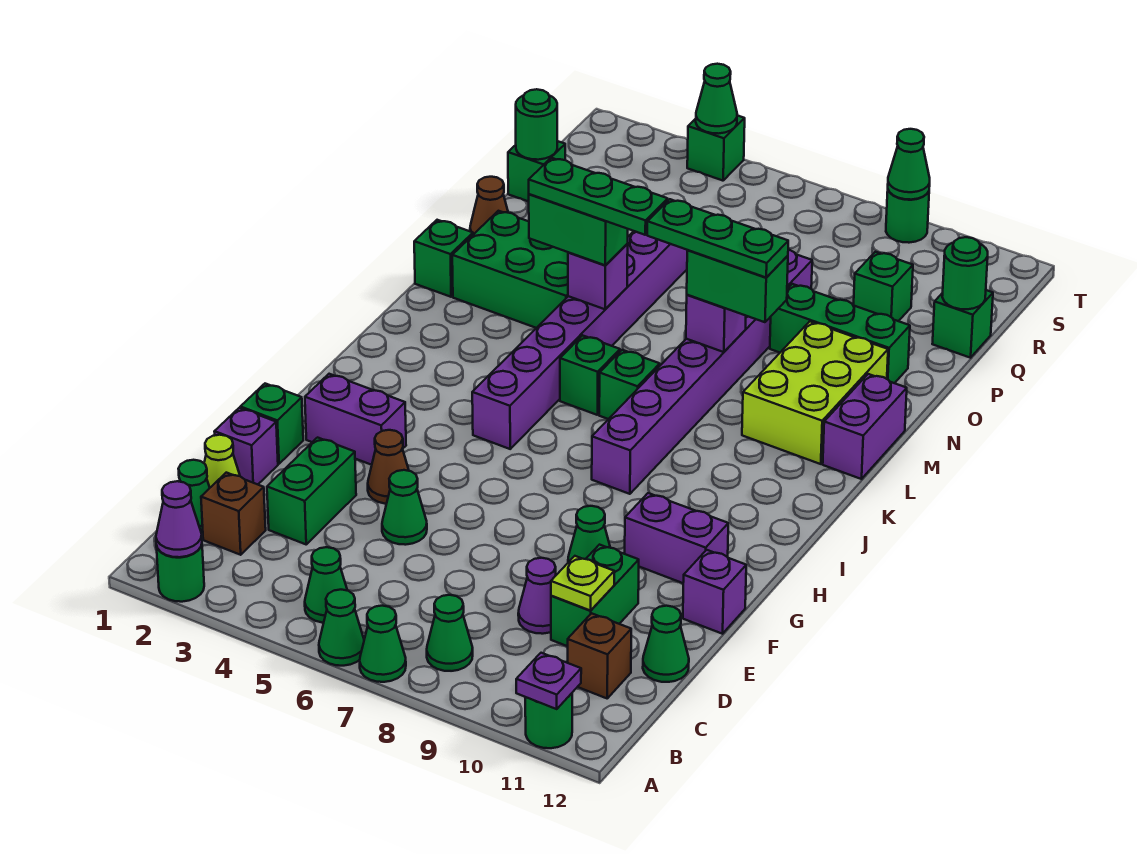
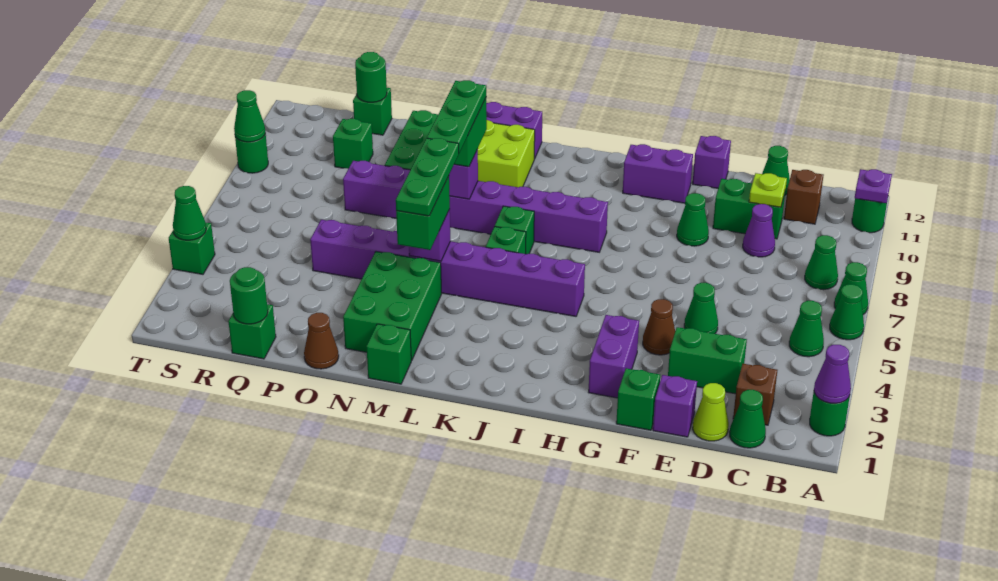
purple brick G10:G11 level 1 -> purple brick G11:H11 level 1

